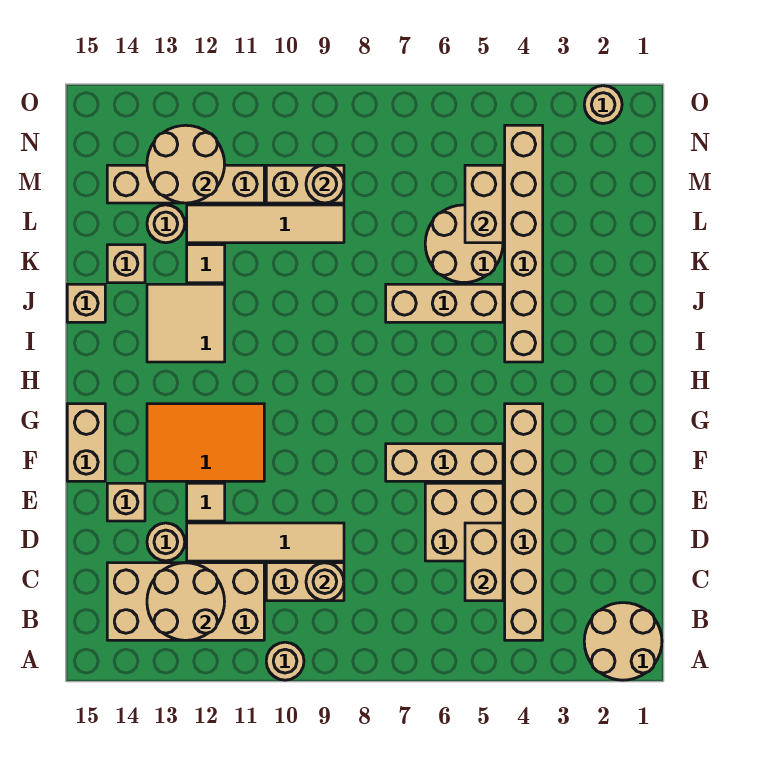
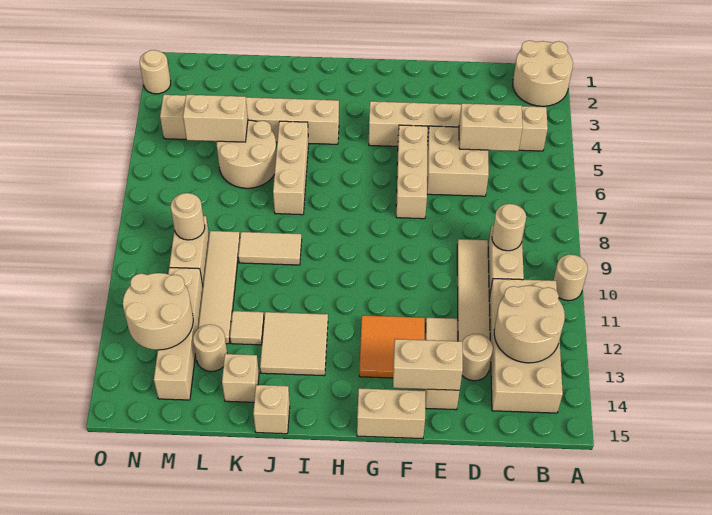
none -> tan brick E14:F14 level 2
orange tile F11:G13 level 1 -> orange tile F12:G13 level 1
none -> tan tile J9:K9 level 1

